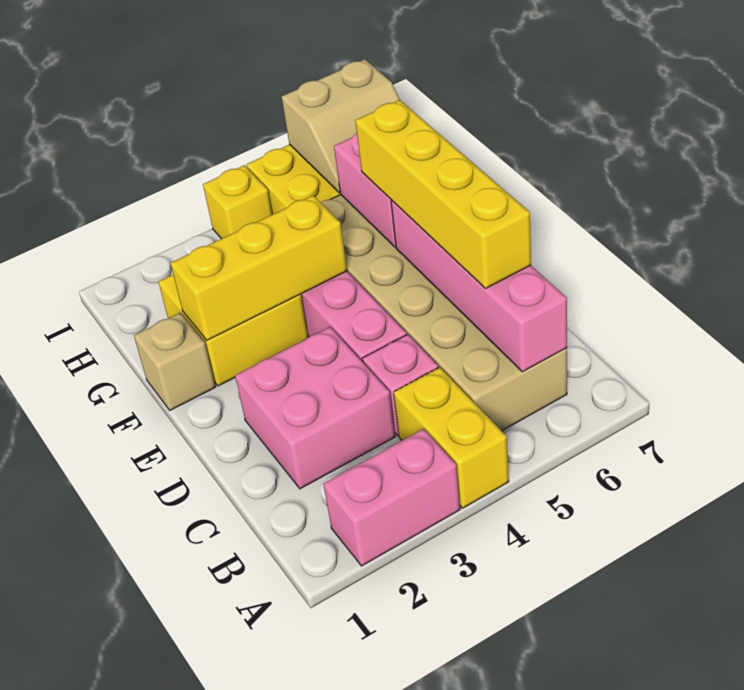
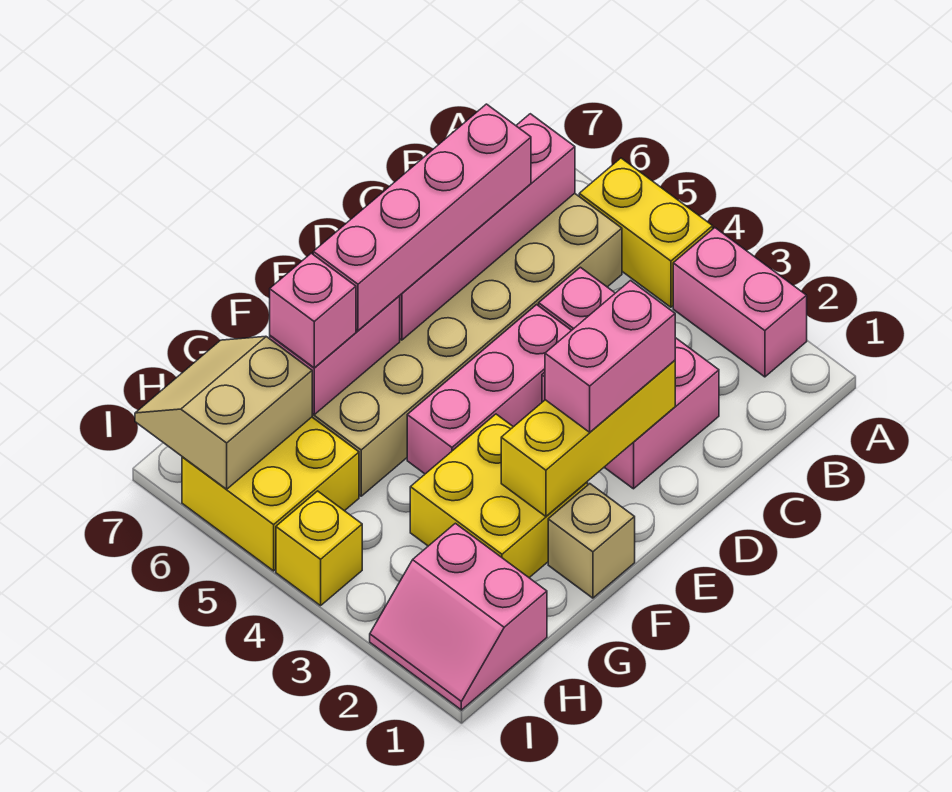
yellow brick A4:B4 level 1 -> yellow brick A4:A5 level 1
yellow brick C6:F6 level 3 -> pink brick C6:F6 level 3
none -> pink brick D2:E2 level 3
yellow brick F2:F4 level 2 -> yellow brick D2:F2 level 2
none -> pink brick G6 level 3
none -> pink slope H1:I2 level 1 top H
tan slope H6:I7 level 2 top I -> tan slope H6:I7 level 2 top 6

